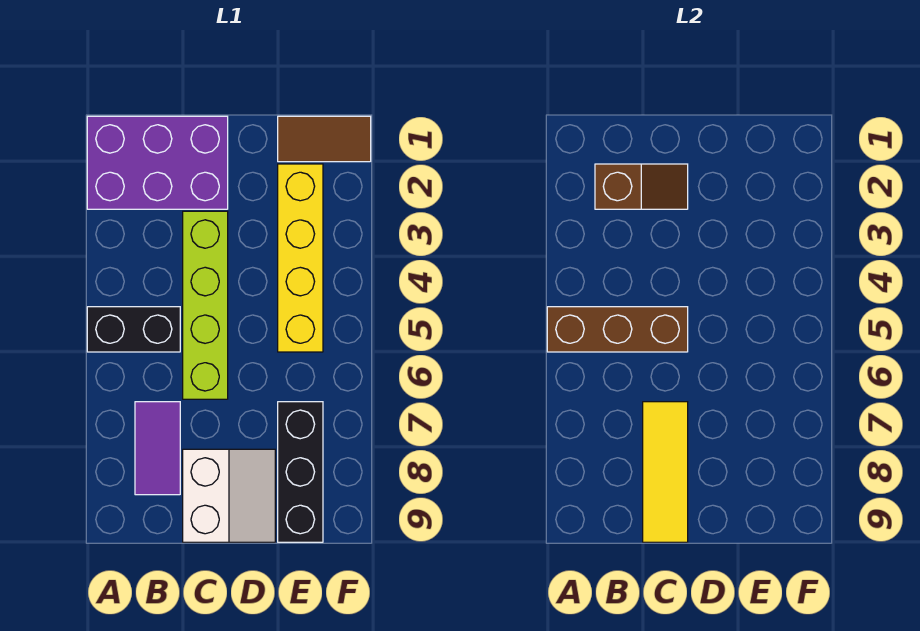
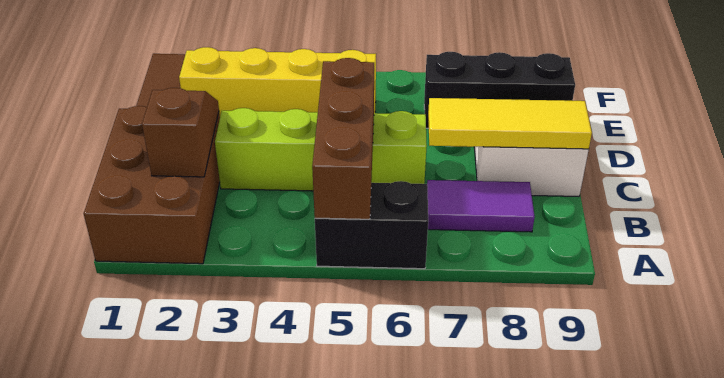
purple brick A1:C2 level 1 -> brown brick A1:C2 level 1
black brick A5:B5 level 1 -> black brick A5:A6 level 1

